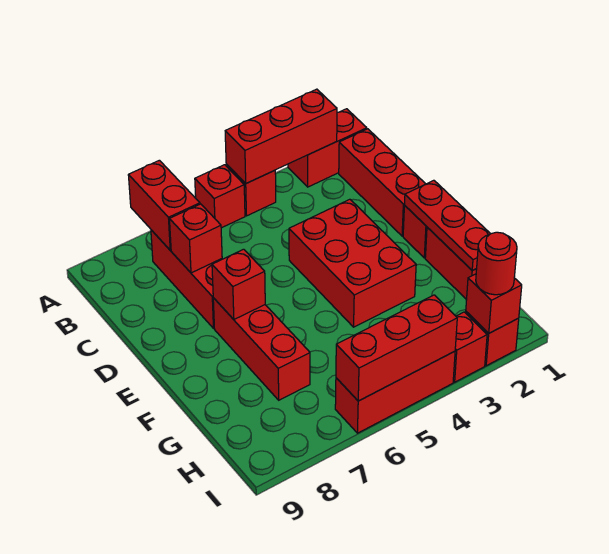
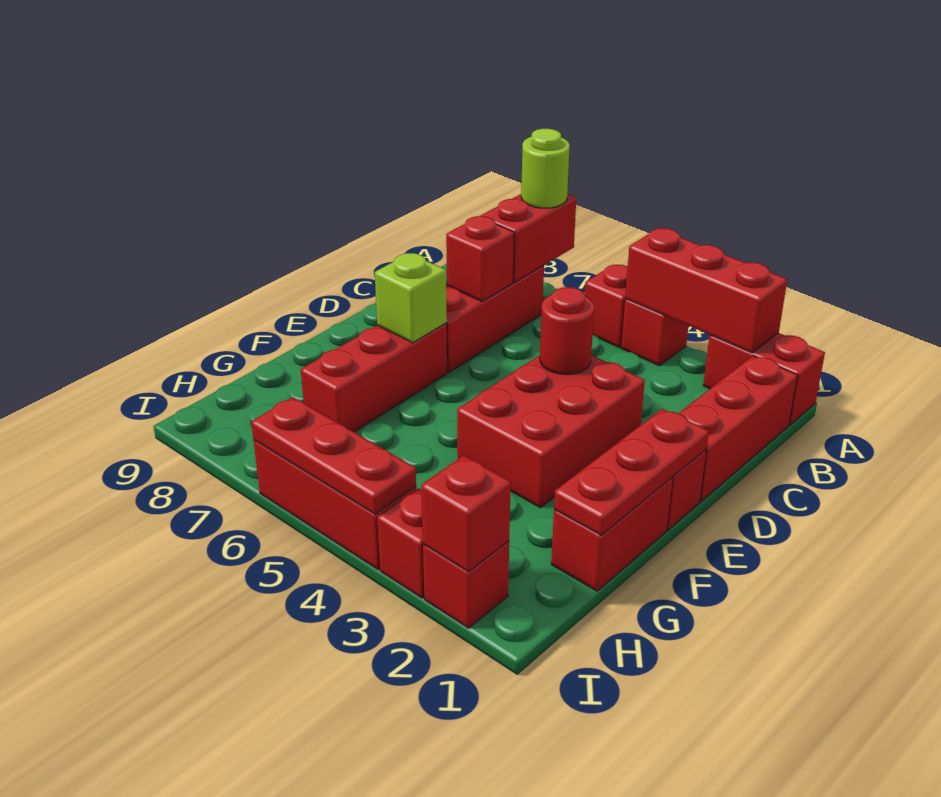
none -> lime round brick A7 level 3
red brick E7 level 2 -> lime brick E7 level 2
red round brick I2 level 3 -> red round brick D4 level 2
red brick I4:I6 level 2 -> red plate I4:I6 level 2

